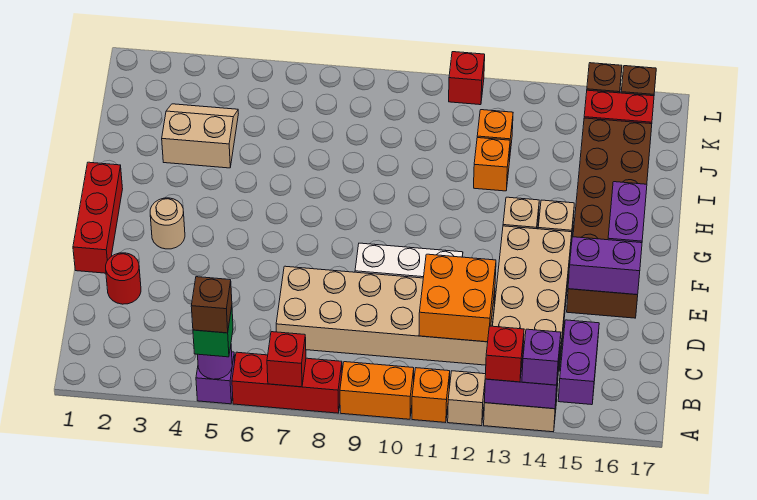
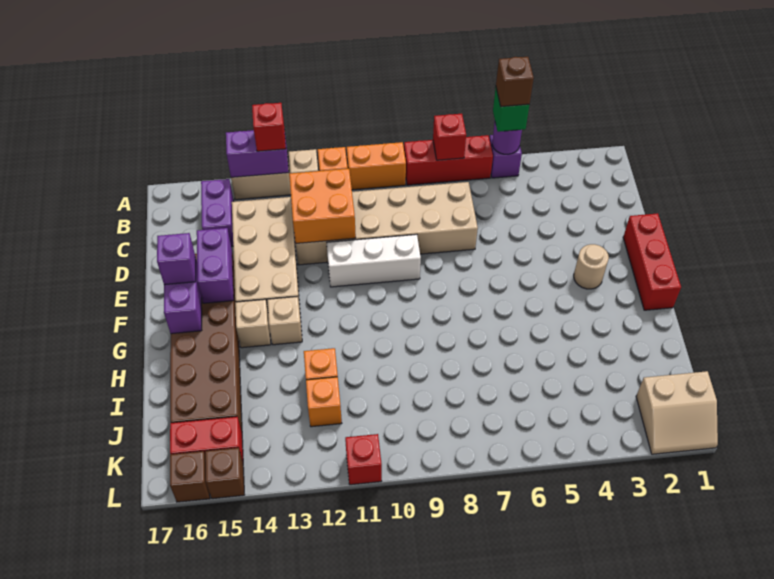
purple brick A14 level 3 -> purple brick F16 level 3
red round brick D2 level 1 -> none
purple brick E15:E16 level 2 -> purple brick E15:F15 level 2
tan slope I3:J4 level 1 top I -> tan slope K1:L2 level 1 top K

